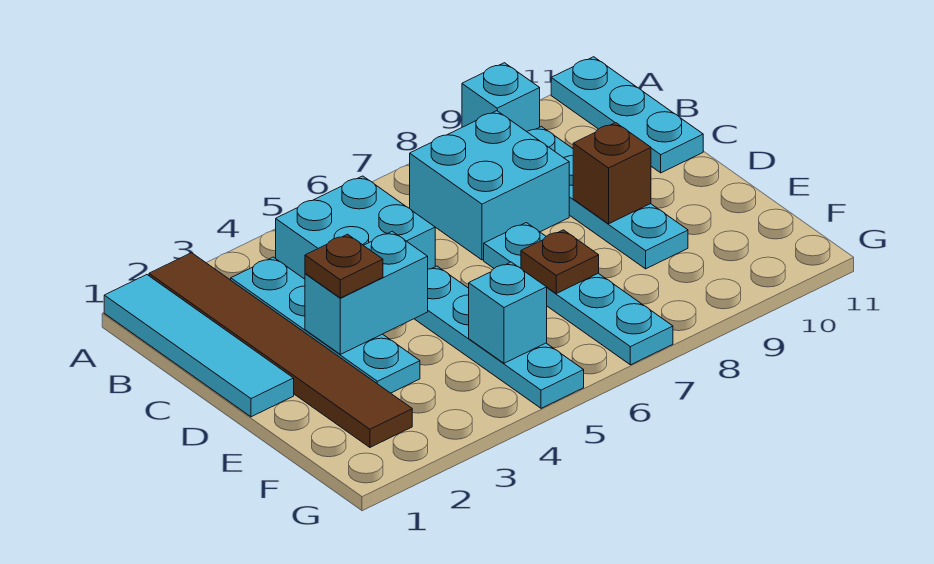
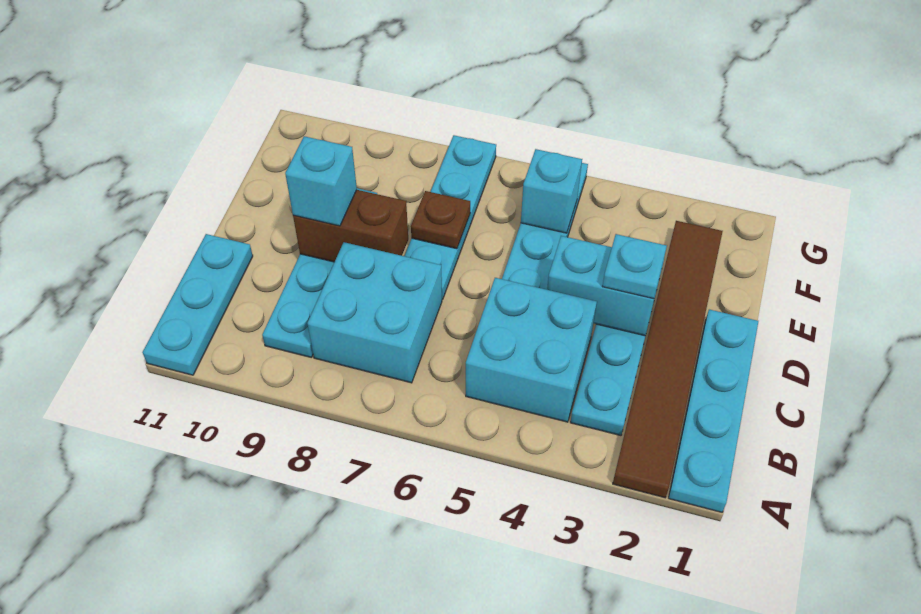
cyan tile A1:D1 level 1 -> cyan plate A1:D1 level 1
cyan brick A9 level 1 -> cyan brick D9 level 3
brown plate D3 level 3 -> cyan plate D3 level 3
brown brick D9 level 2 -> brown brick D8:D9 level 2

